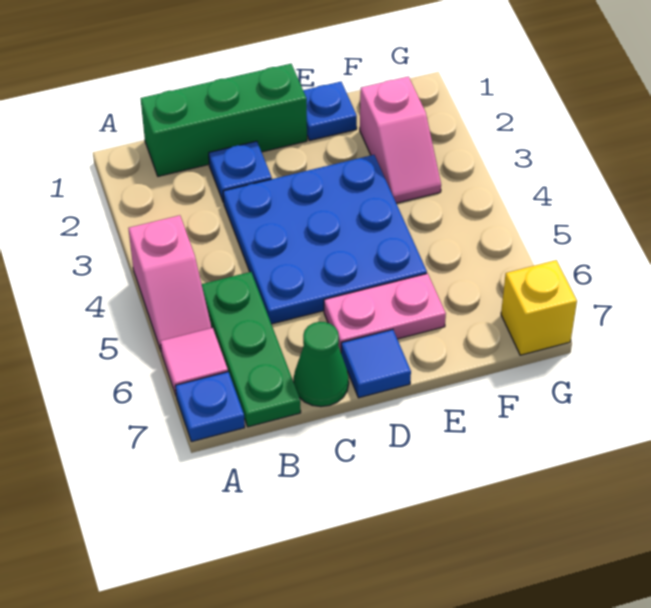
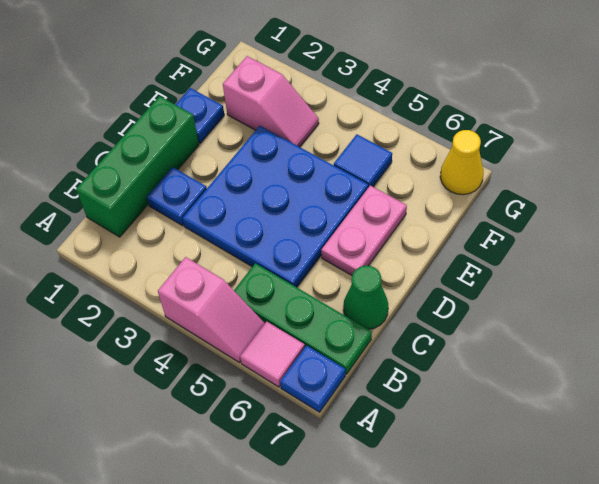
blue tile D7 level 1 -> blue tile F5 level 1
yellow brick G7 level 1 -> yellow cone G7 level 1

